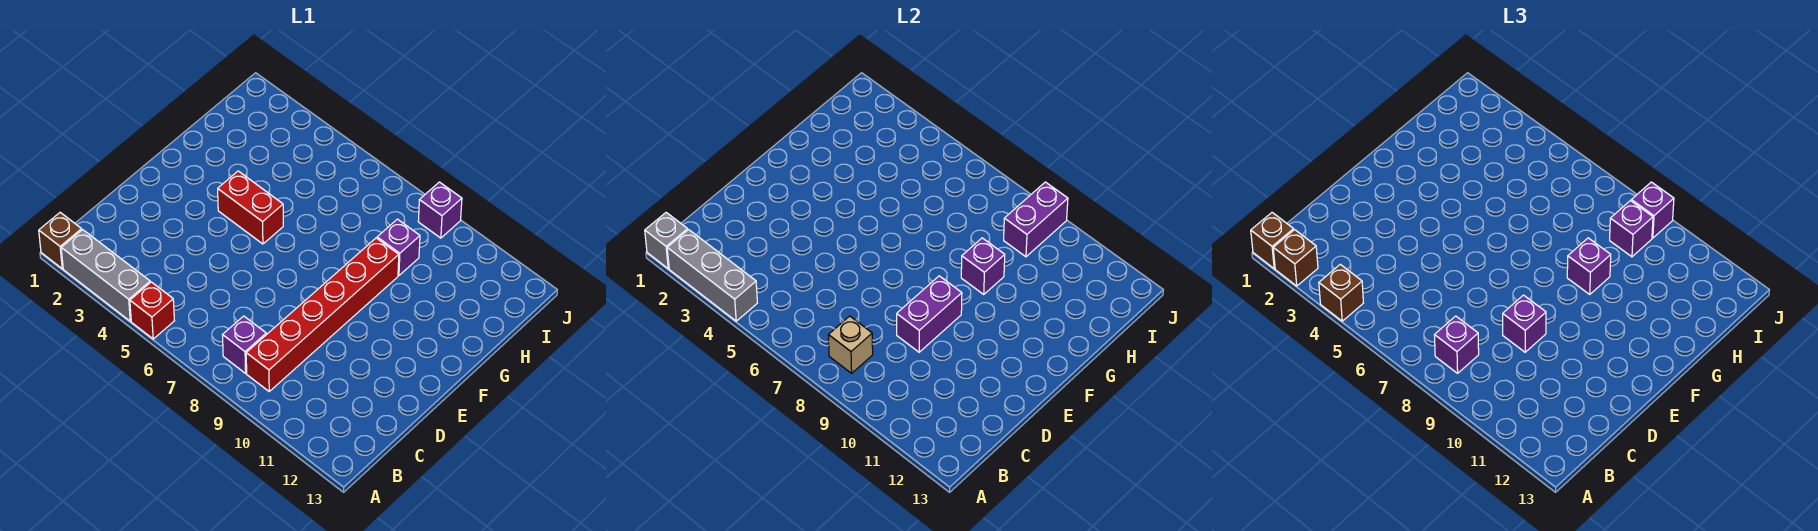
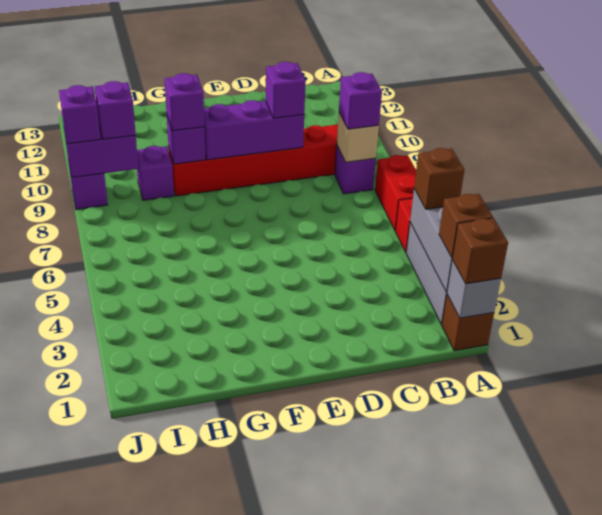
purple brick D9:E9 level 2 -> purple brick D9:F9 level 2
red brick F4:F5 level 1 -> red brick A6:A7 level 1

